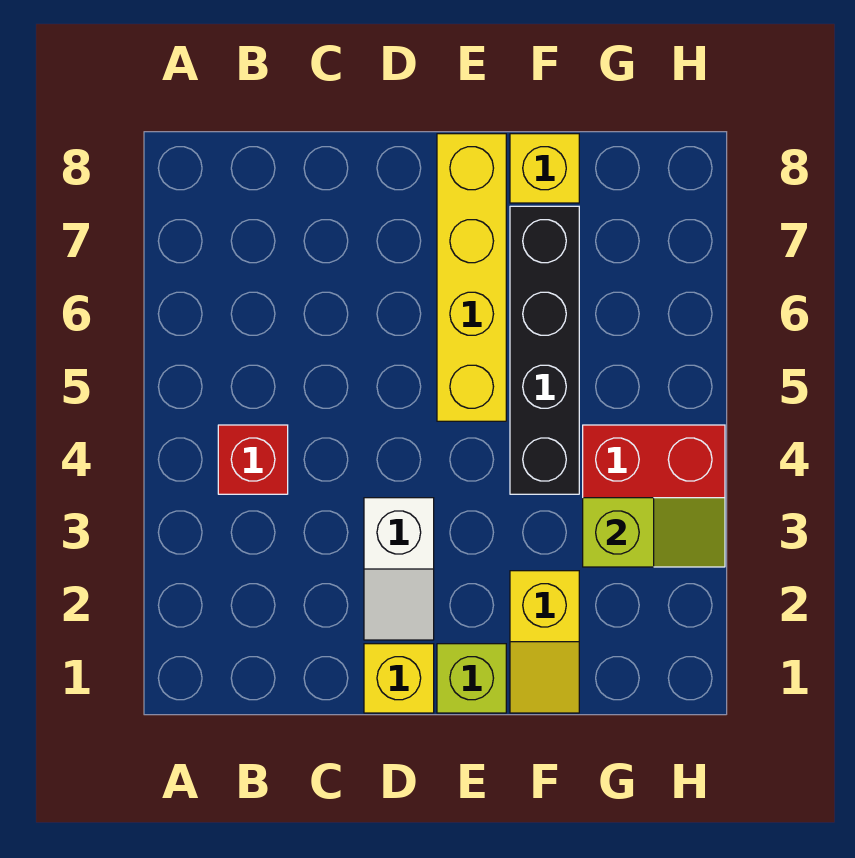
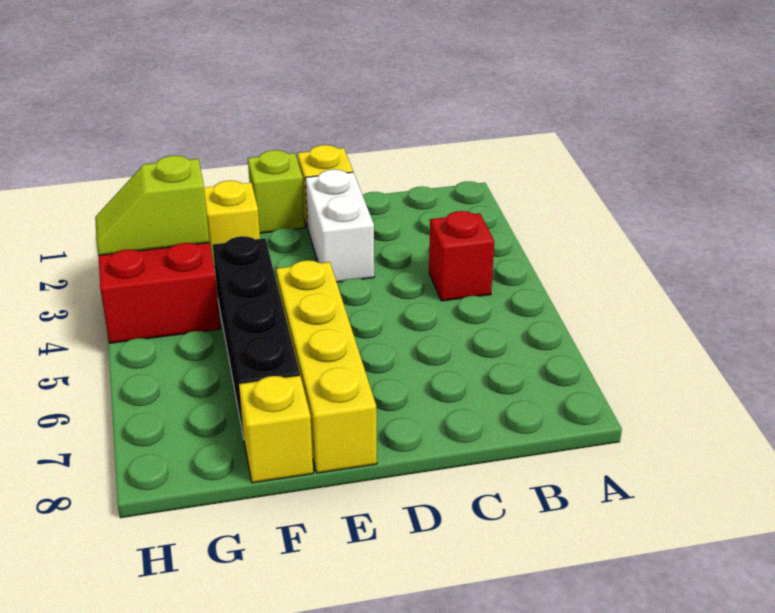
white slope D2:D3 level 1 top 3 -> white brick D2:D3 level 1

